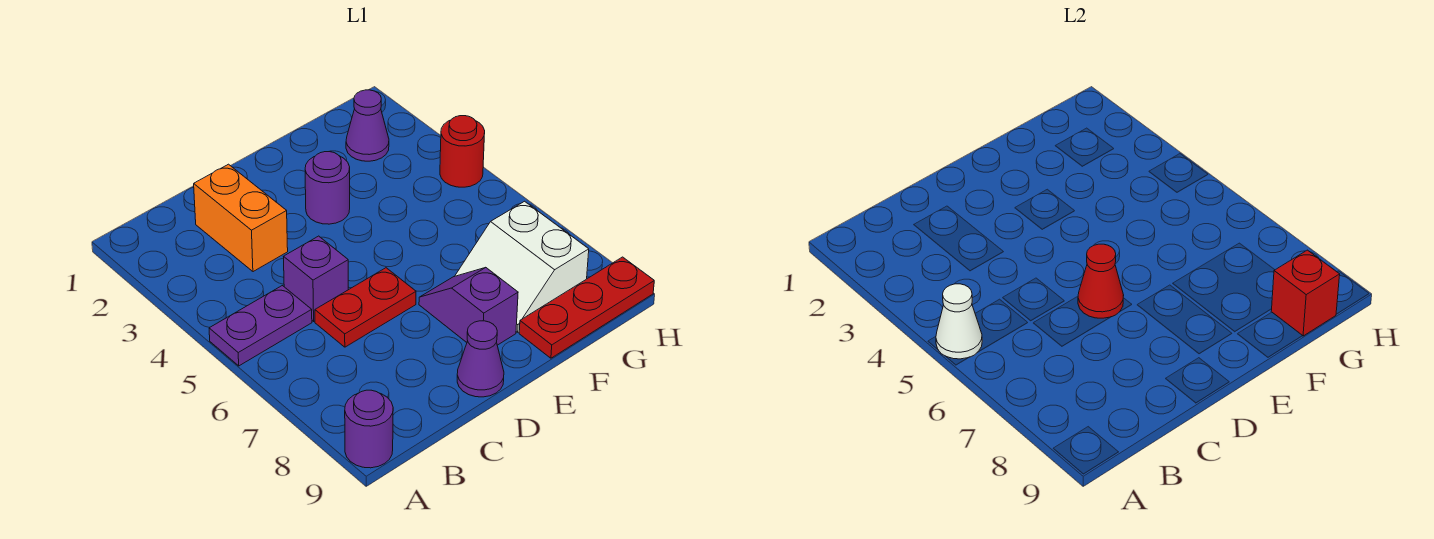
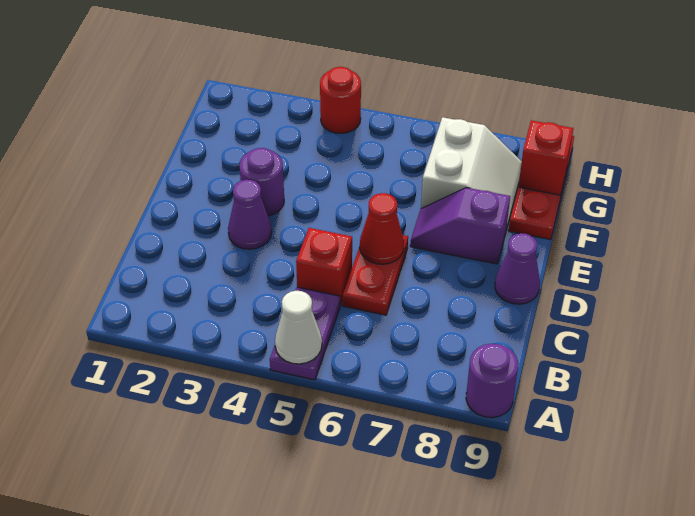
orange brick C2:C3 level 1 -> none
purple brick C5 level 1 -> red brick C5 level 1
white slope F7:G8 level 1 top G -> white slope F7:G8 level 1 top 7
purple cone G2 level 1 -> purple cone D3 level 1

